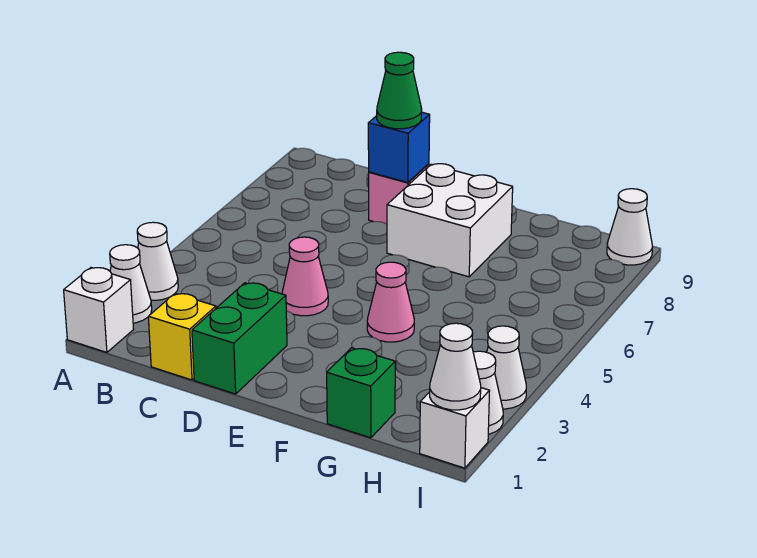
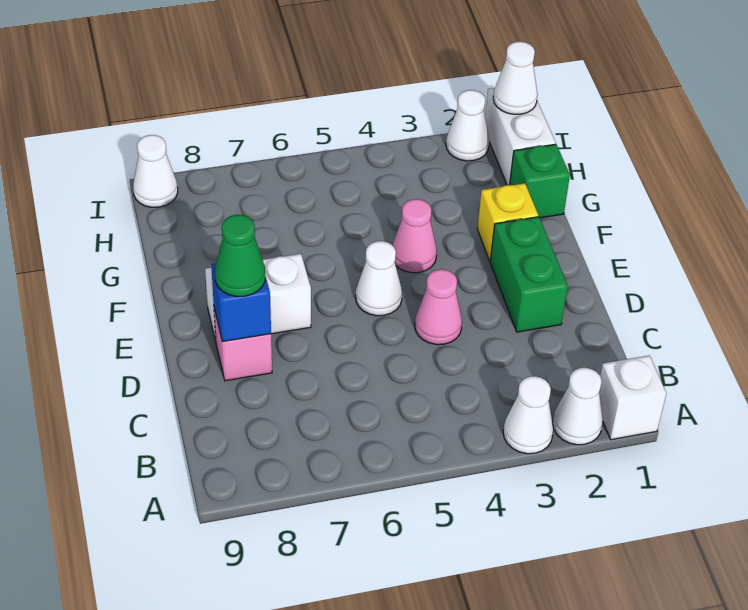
yellow brick C1 level 1 -> yellow brick F2 level 1
green brick D1:D2 level 1 -> green brick D2:E2 level 1
white brick E7:F8 level 1 -> white brick E7:E8 level 1
white brick I1 level 1 -> white brick H1:I1 level 1
white cone I3 level 1 -> white cone E5 level 1

